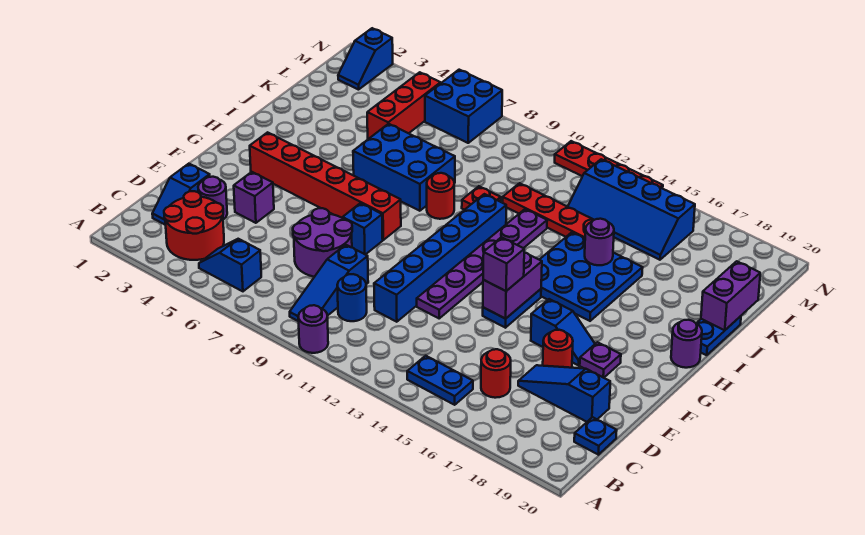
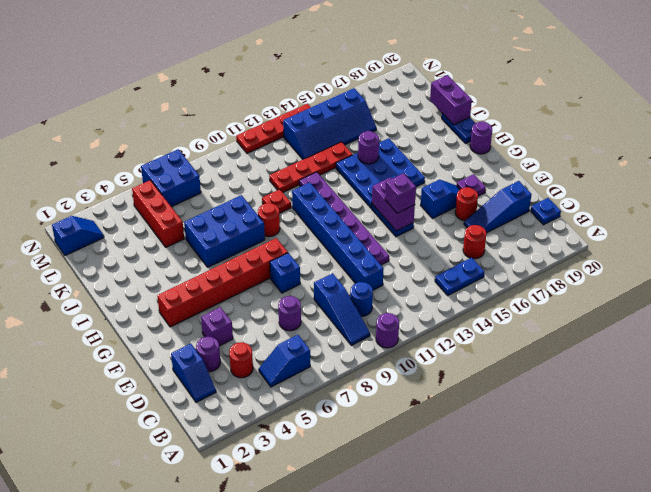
red round brick B3:C4 level 1 -> red round brick C4 level 1
purple round brick D7:E8 level 1 -> purple round brick D7 level 1
blue slope M2:N2 level 1 top N -> blue slope M1:M2 level 1 top 1

